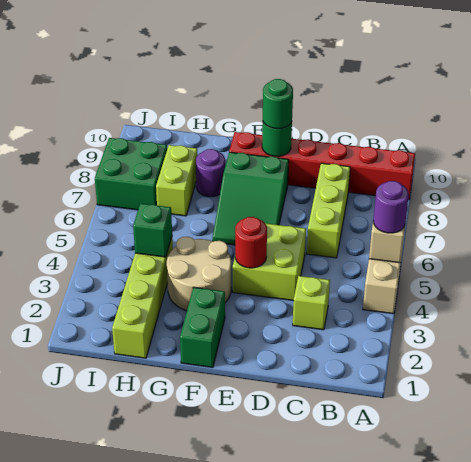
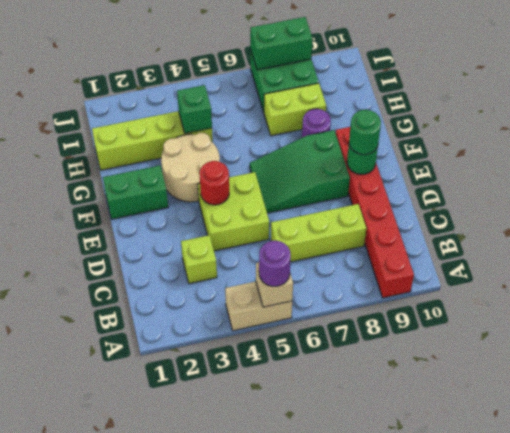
none -> green brick J7:J8 level 2

